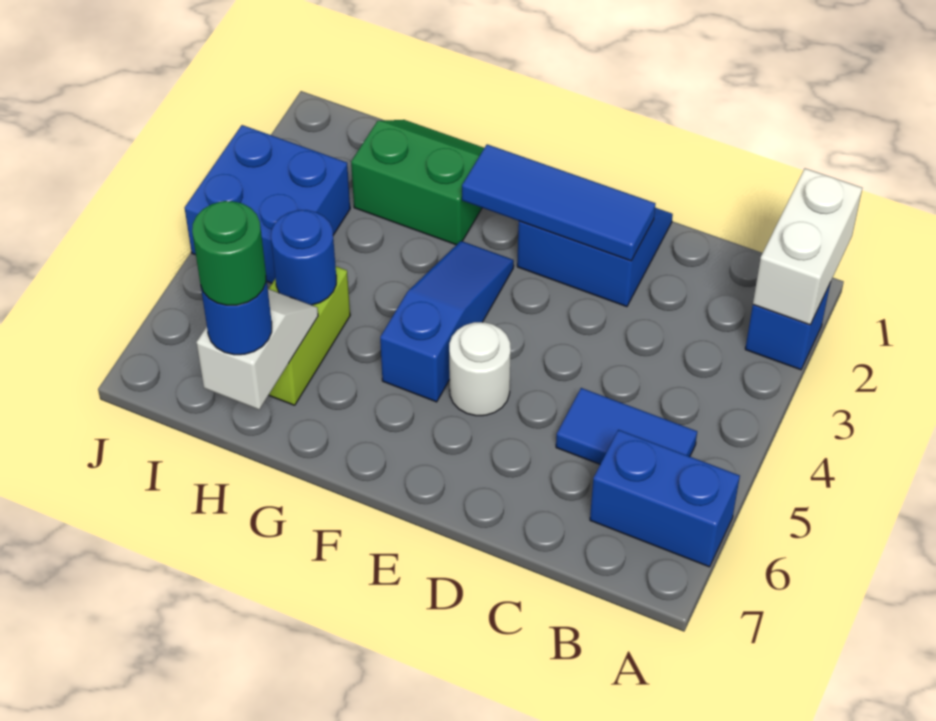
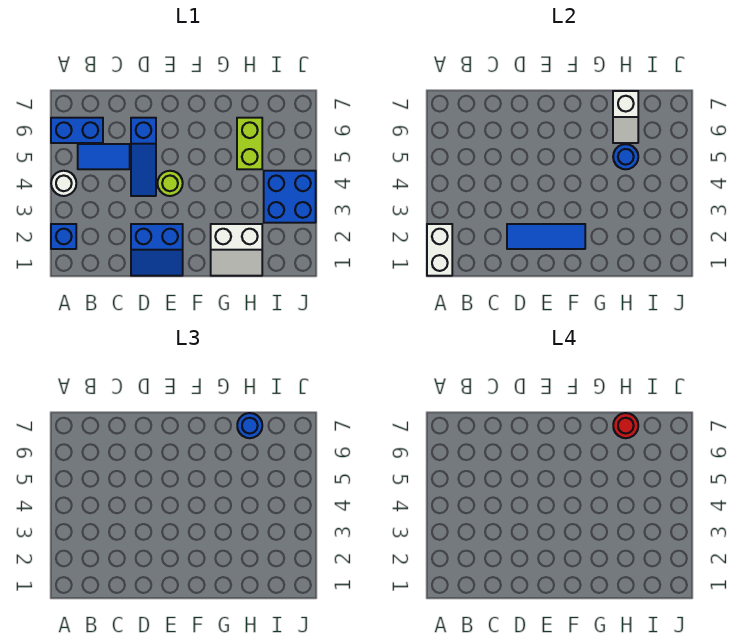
none -> lime round brick E4 level 1
white round brick E5 level 1 -> white round brick A4 level 1
blue slope F3:F5 level 1 top 5 -> blue slope D4:D6 level 1 top 6
green slope G1:H2 level 1 top 2 -> white slope G1:H2 level 1 top 2
green round brick H7 level 4 -> red round brick H7 level 4

